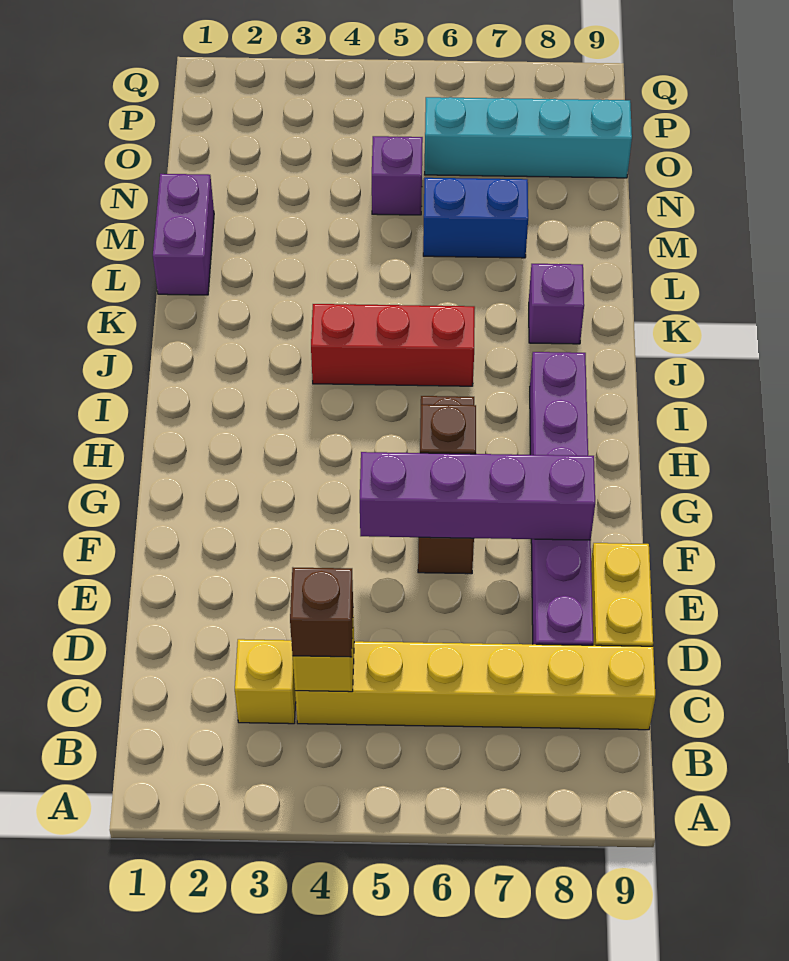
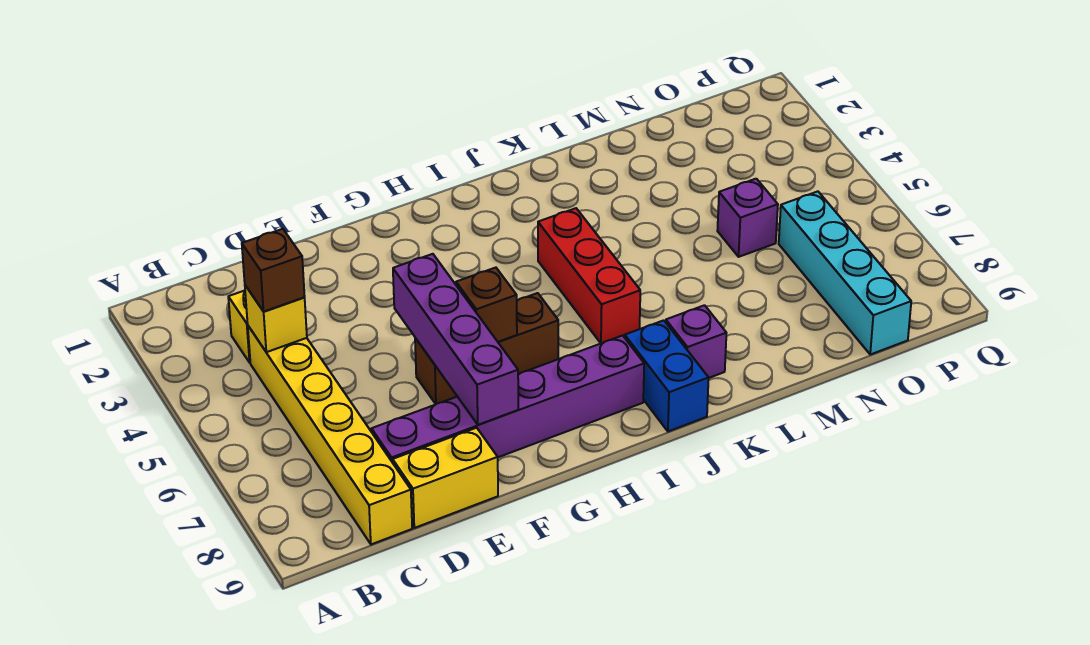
purple brick L1:M1 level 1 -> none
blue brick M6:M7 level 1 -> blue brick J8:J9 level 1

